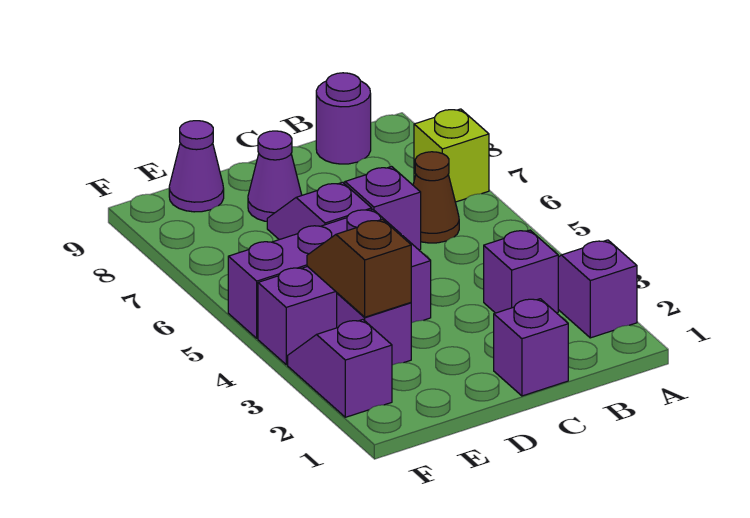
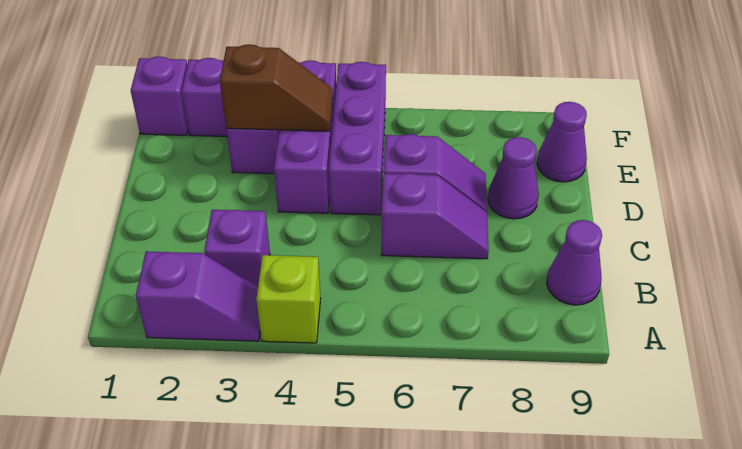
lime brick A7 level 1 -> lime brick A4 level 1
brown cone B6 level 1 -> none
purple round brick B9 level 1 -> purple cone B9 level 1
purple brick C1 level 1 -> purple brick F1 level 1

